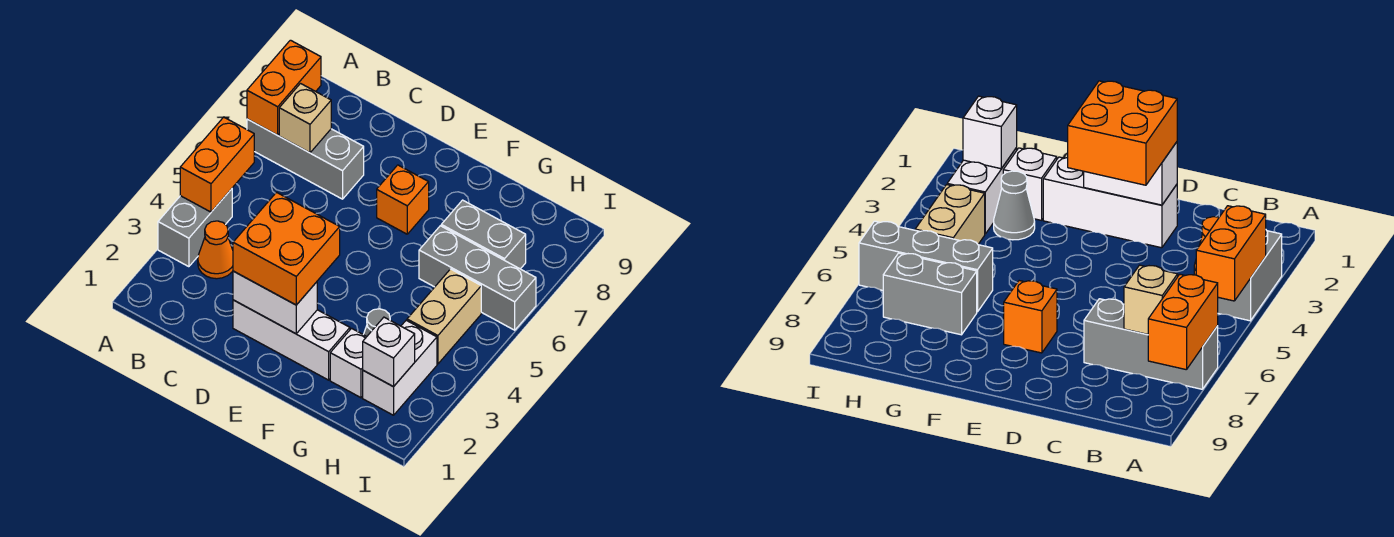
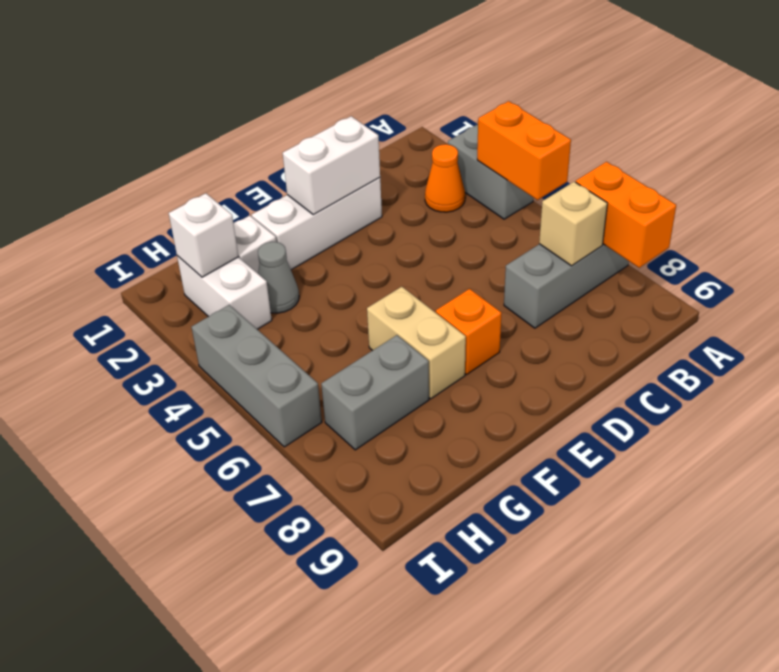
orange brick D2:E3 level 3 -> none
grey brick G6:I6 level 1 -> grey brick I4:I6 level 1
tan brick H4:H5 level 1 -> tan brick F6:F7 level 1

